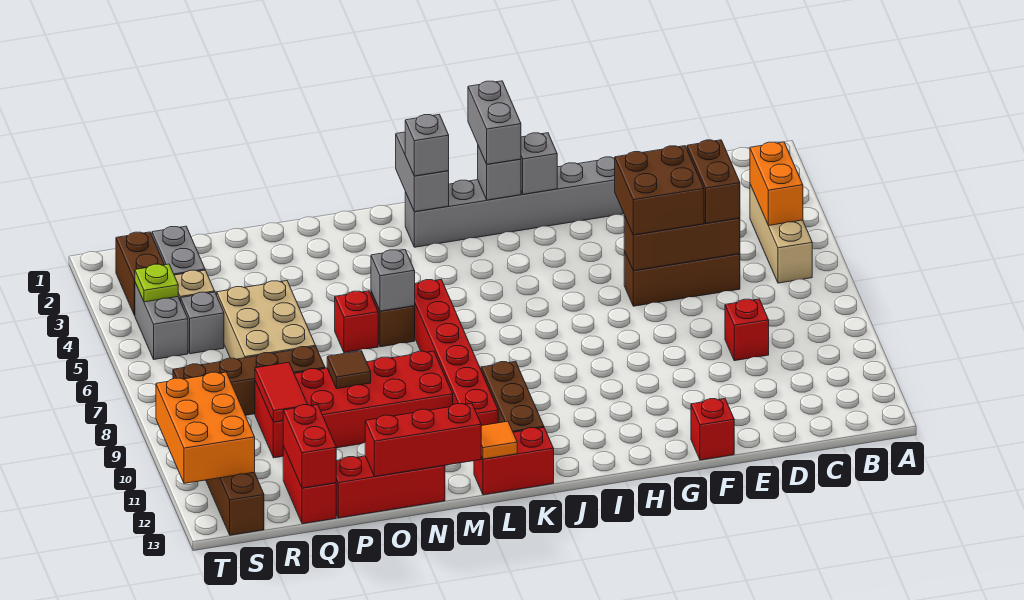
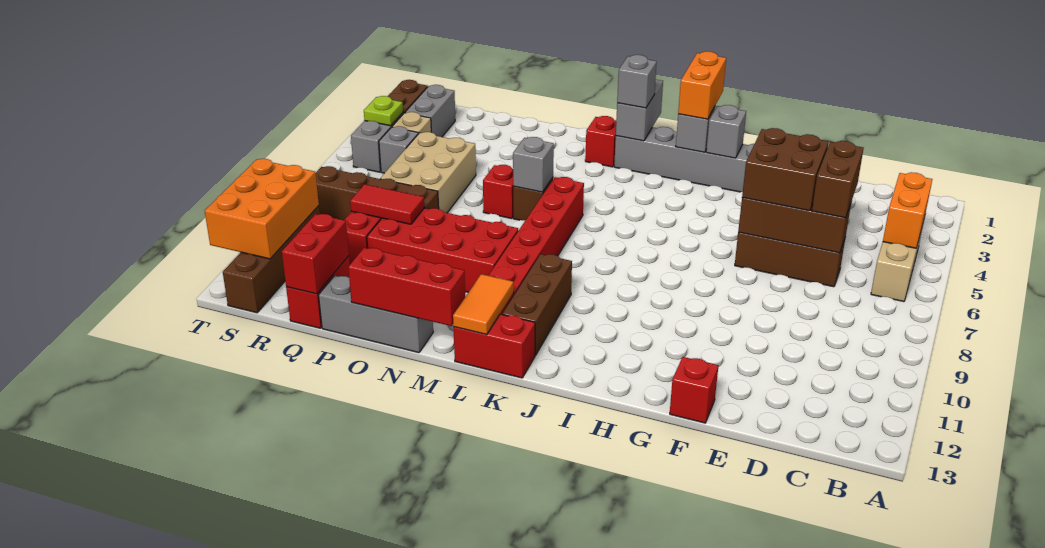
red brick D9 level 1 -> red brick L2 level 1
grey brick I1:I2 level 3 -> orange brick I1:I2 level 3
orange tile L13 level 2 -> orange tile L12:L13 level 2
red brick N13:P13 level 1 -> grey brick N13:P13 level 1
brown tile O9 level 2 -> none
red tile Q9:Q10 level 2 -> red tile P9:Q9 level 2

